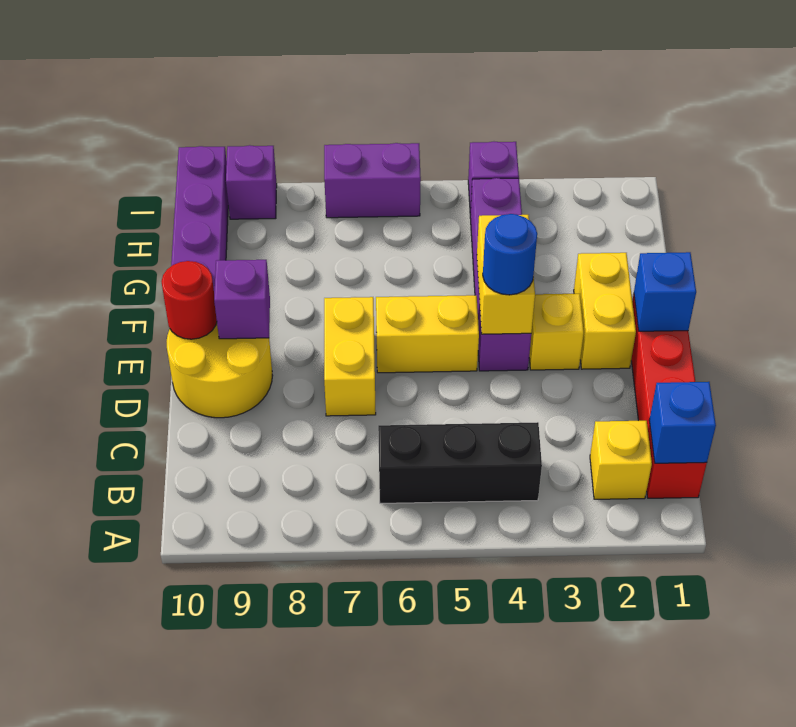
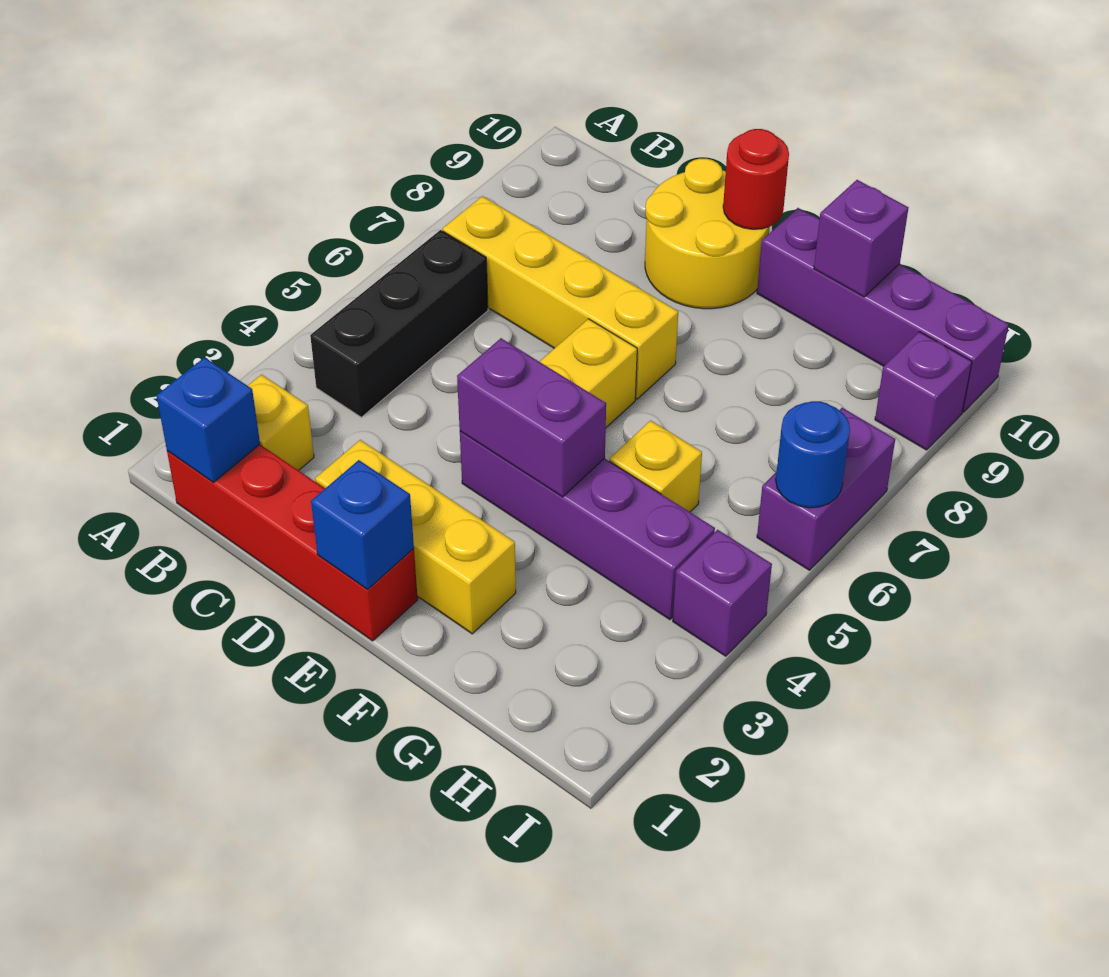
yellow brick D7:E7 level 1 -> yellow brick B7:E7 level 1
yellow brick E2:F2 level 1 -> yellow brick D2:F2 level 1
yellow brick E3 level 1 -> yellow brick G5 level 1
yellow brick E4:F4 level 2 -> purple brick E4:F4 level 2
blue round brick E4 level 3 -> blue round brick I6 level 2
purple brick E9 level 2 -> purple brick G10 level 2

